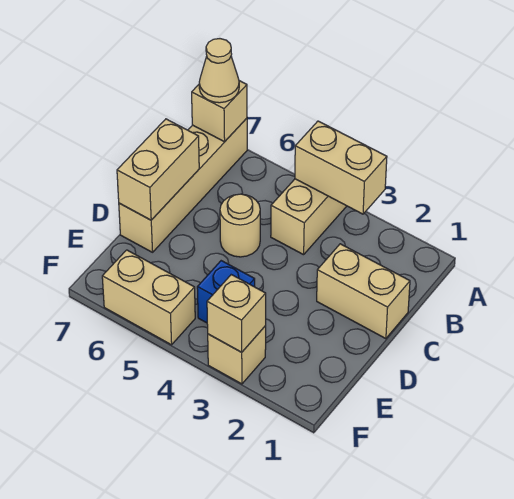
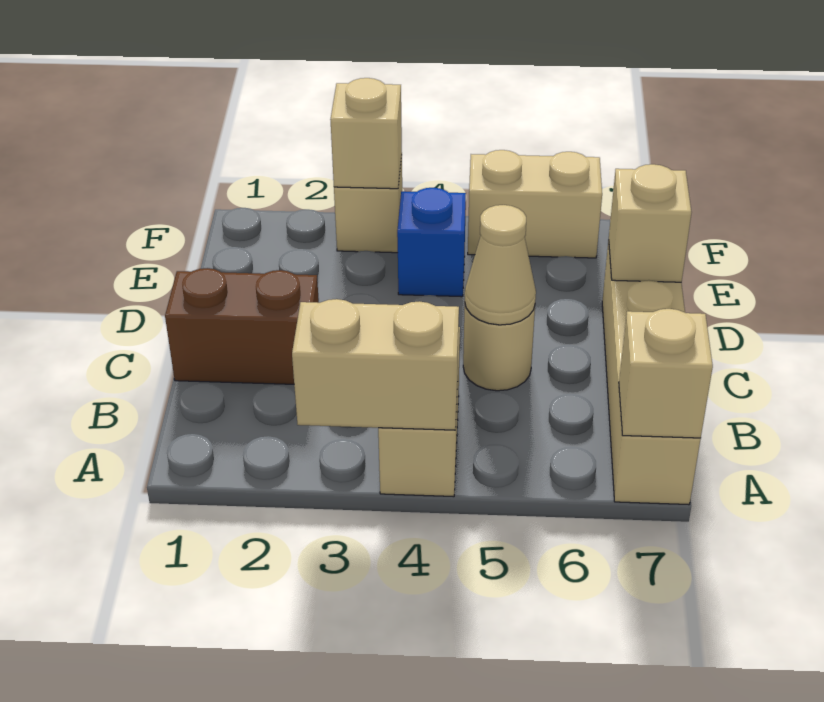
tan cone A7 level 3 -> tan cone C5 level 2
tan brick C1:C2 level 1 -> brown brick C1:C2 level 1
tan brick C7:D7 level 2 -> tan brick D7 level 2

